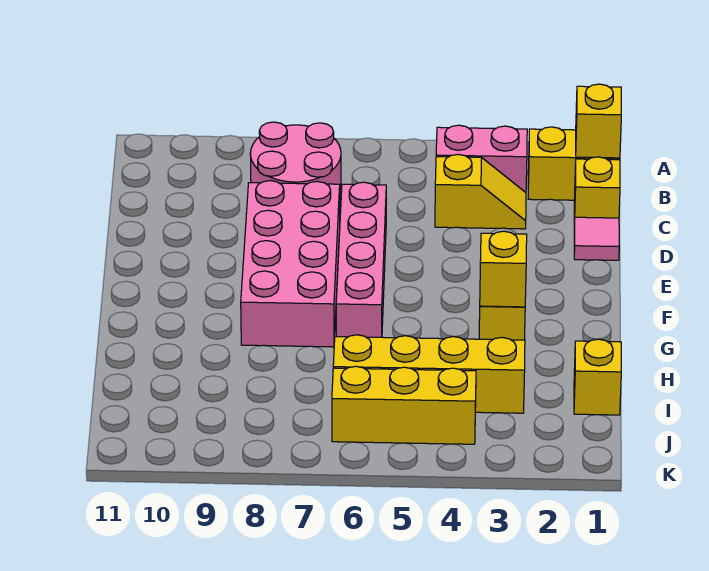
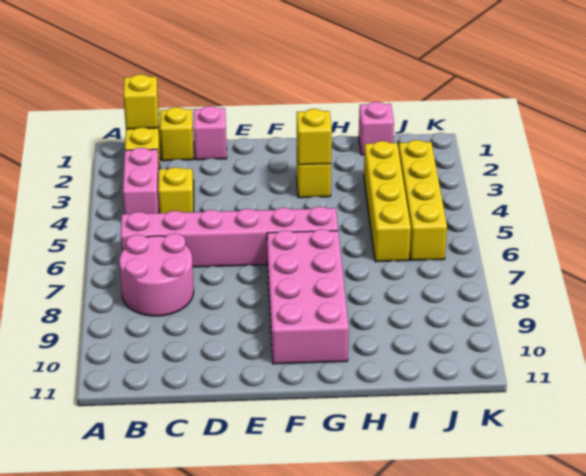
pink tile D1 level 1 -> pink brick D1 level 1
pink brick D6:G6 level 1 -> pink brick B6:G6 level 1
pink brick D7:G8 level 1 -> pink brick F7:G10 level 1
yellow brick I1 level 1 -> pink brick I1 level 1
yellow brick J4:J6 level 1 -> yellow brick J3:J6 level 1

